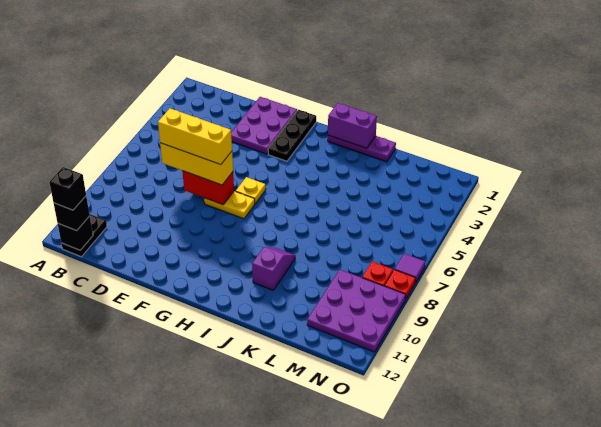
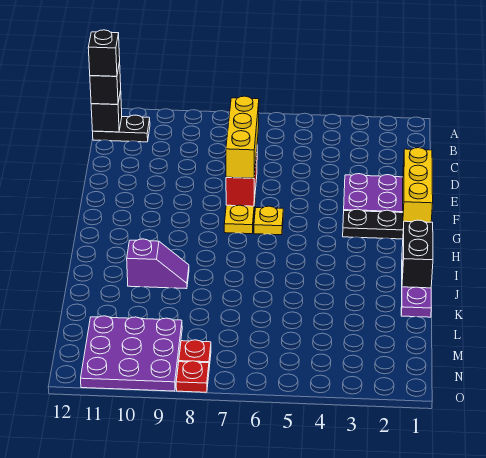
yellow brick D7:F7 level 4 -> yellow brick E1:G1 level 2
purple brick I1:J1 level 2 -> black brick I1:J1 level 2
purple tile O7 level 1 -> none

